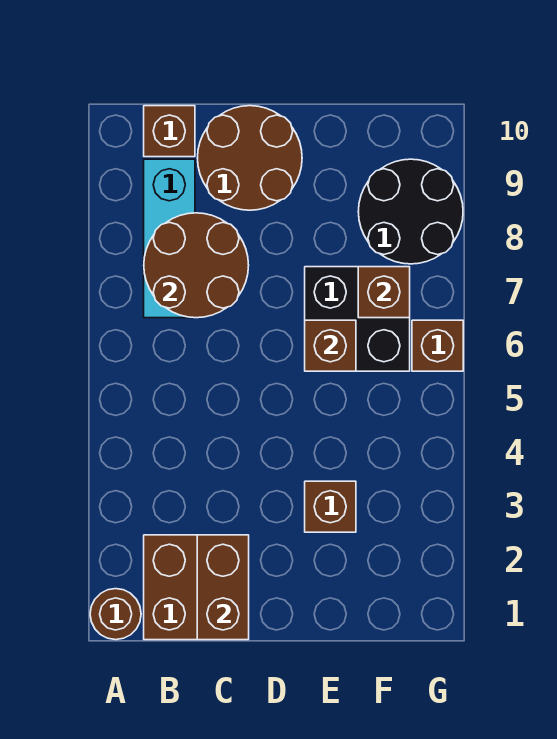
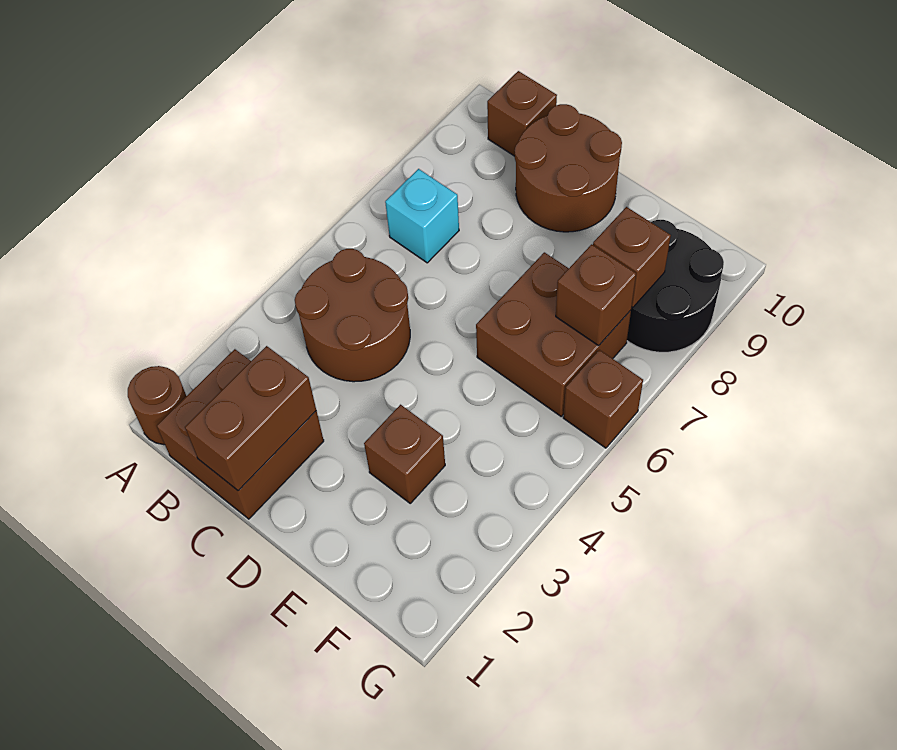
cyan brick B7:B9 level 1 -> cyan brick B7 level 1
brown round brick B7:C8 level 2 -> brown round brick B4:C5 level 1
black brick E6:F7 level 1 -> brown brick E6:F7 level 1
brown brick E6 level 2 -> brown brick F8 level 2

